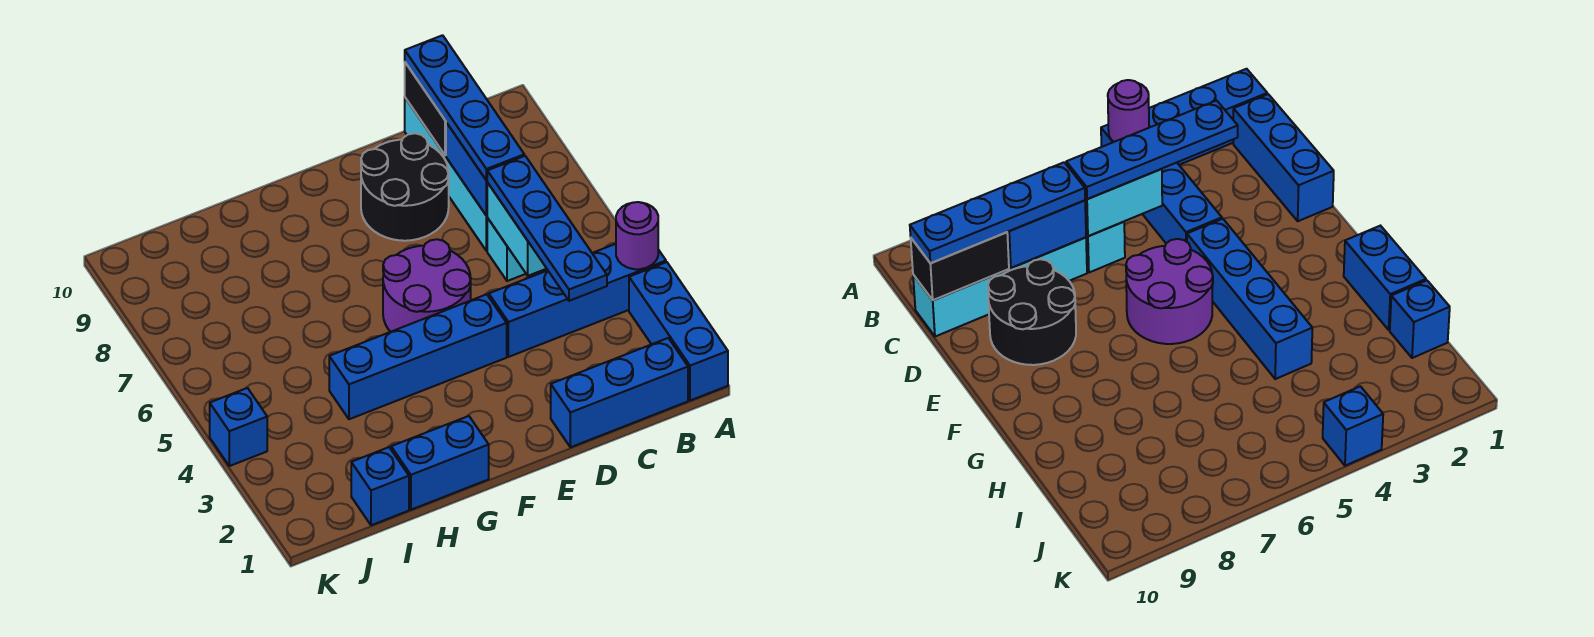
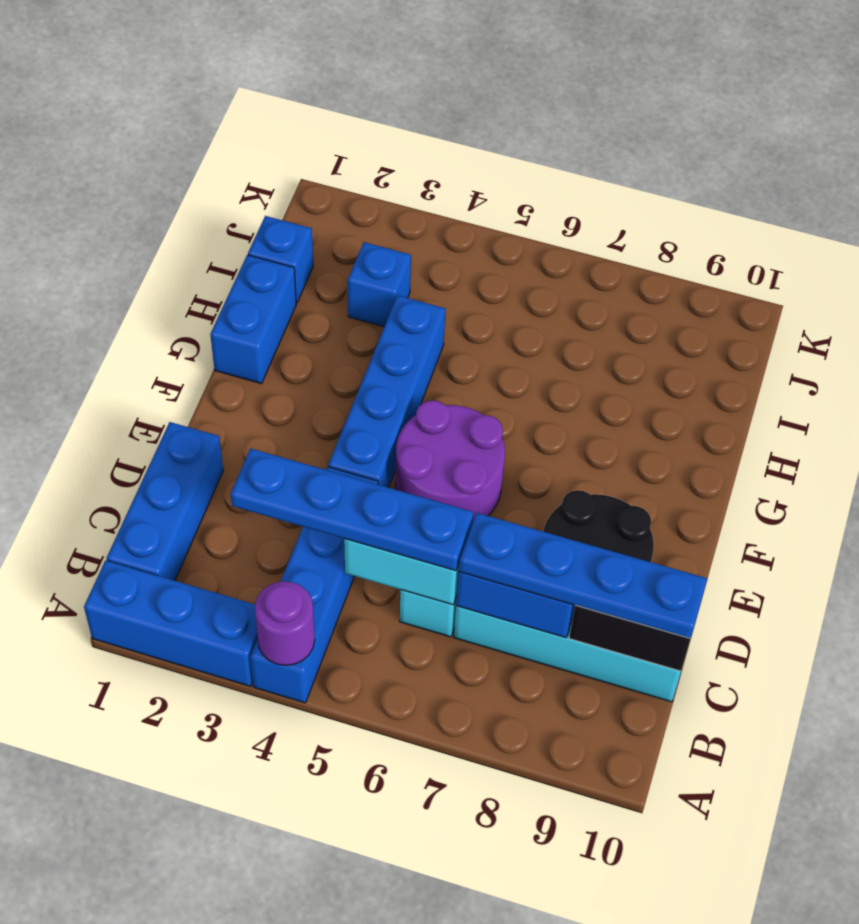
blue brick K4 level 1 -> blue brick I3 level 1

